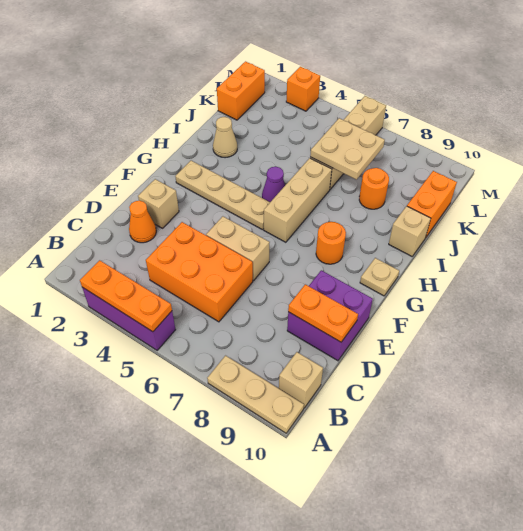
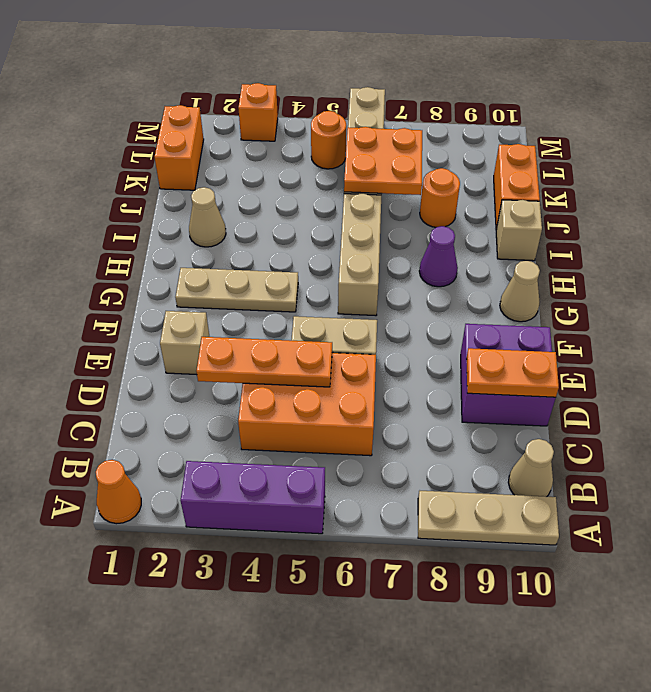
orange plate A3:A5 level 2 -> orange plate D3:D5 level 2
tan brick B10 level 1 -> tan cone B10 level 1
orange cone D2 level 1 -> orange cone A1 level 1
tan plate G2:G5 level 1 -> tan plate G2:G4 level 1
orange round brick G8 level 1 -> orange round brick L5 level 1
tan plate G10 level 1 -> tan cone G10 level 1
purple cone H5 level 1 -> purple cone H8 level 1
tan plate J6:K7 level 2 -> orange plate J6:K7 level 2

